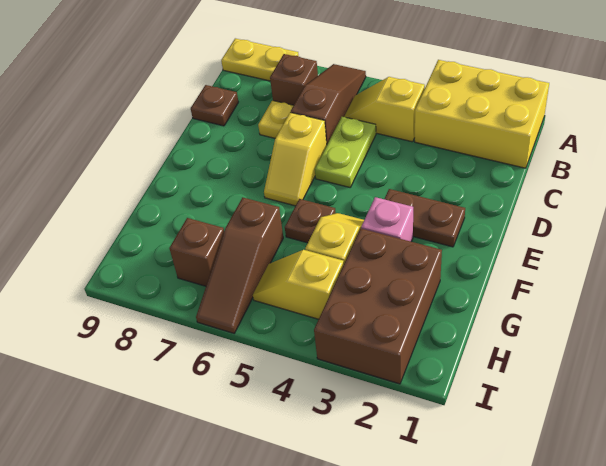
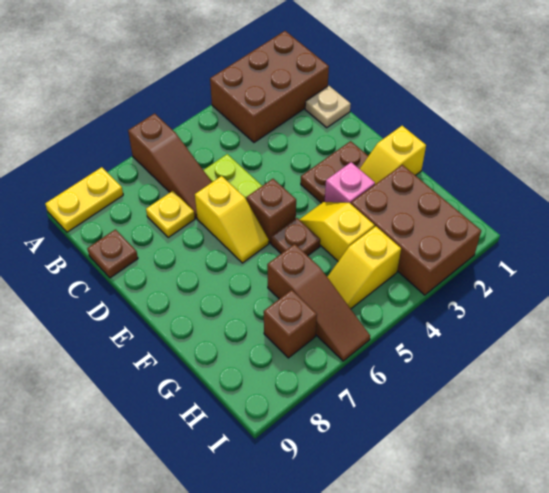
yellow brick A1:B3 level 1 -> brown brick A1:B3 level 1
brown slope A6:C6 level 1 top C -> brown slope A6:C6 level 1 top A
yellow slope B4:B5 level 1 top 4 -> yellow slope F1:F2 level 1 top 1
brown brick B7 level 1 -> brown brick E5 level 1
none -> tan plate C1 level 1

